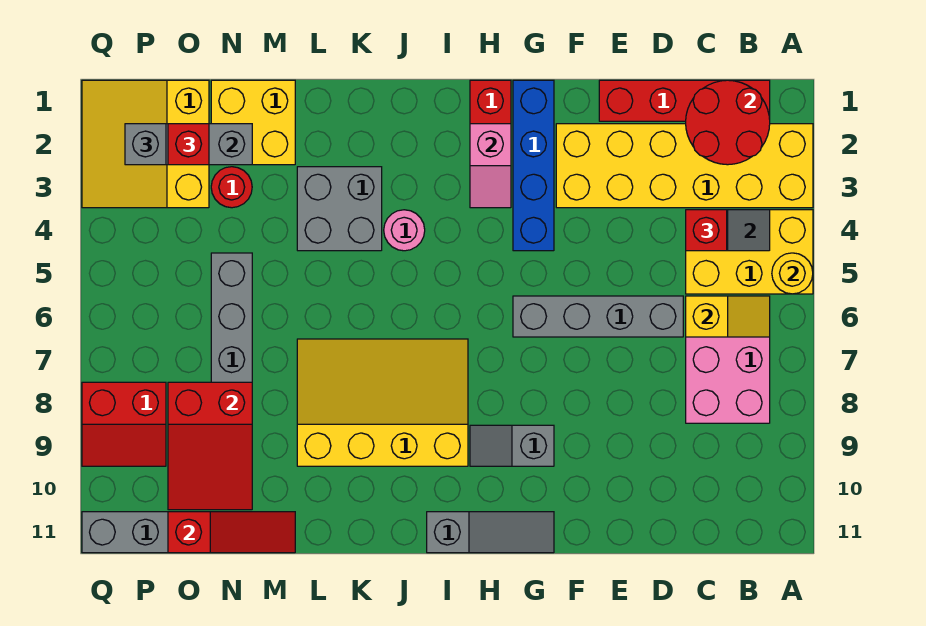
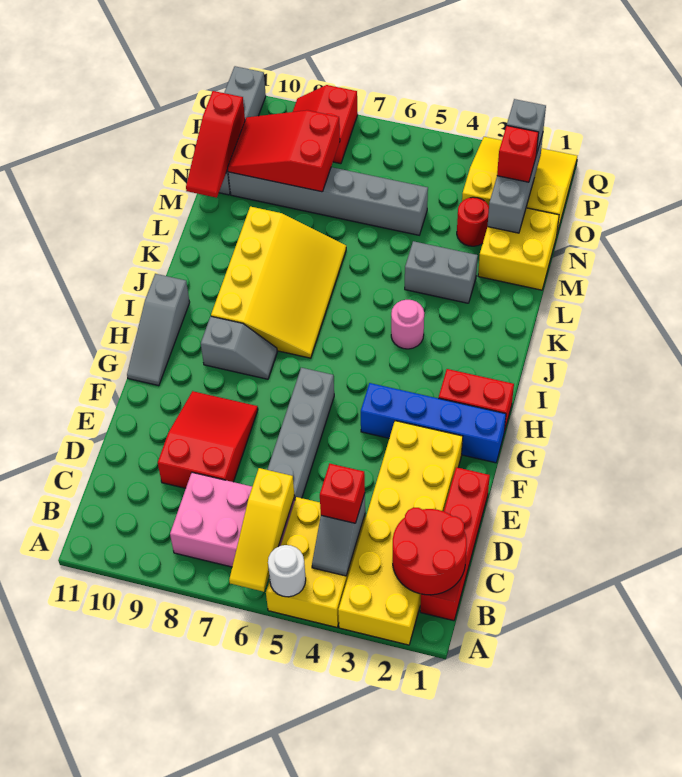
yellow round brick A5 level 2 -> white round brick A5 level 2
yellow slope B6:C6 level 2 top C -> yellow slope A6:C6 level 2 top C
none -> red slope D8:F9 level 1 top D
grey slope G9:H9 level 1 top G -> grey slope H8:H9 level 1 top 9
pink slope H2:H3 level 2 top 2 -> none
grey brick K3:L4 level 1 -> grey brick L3:L4 level 1

